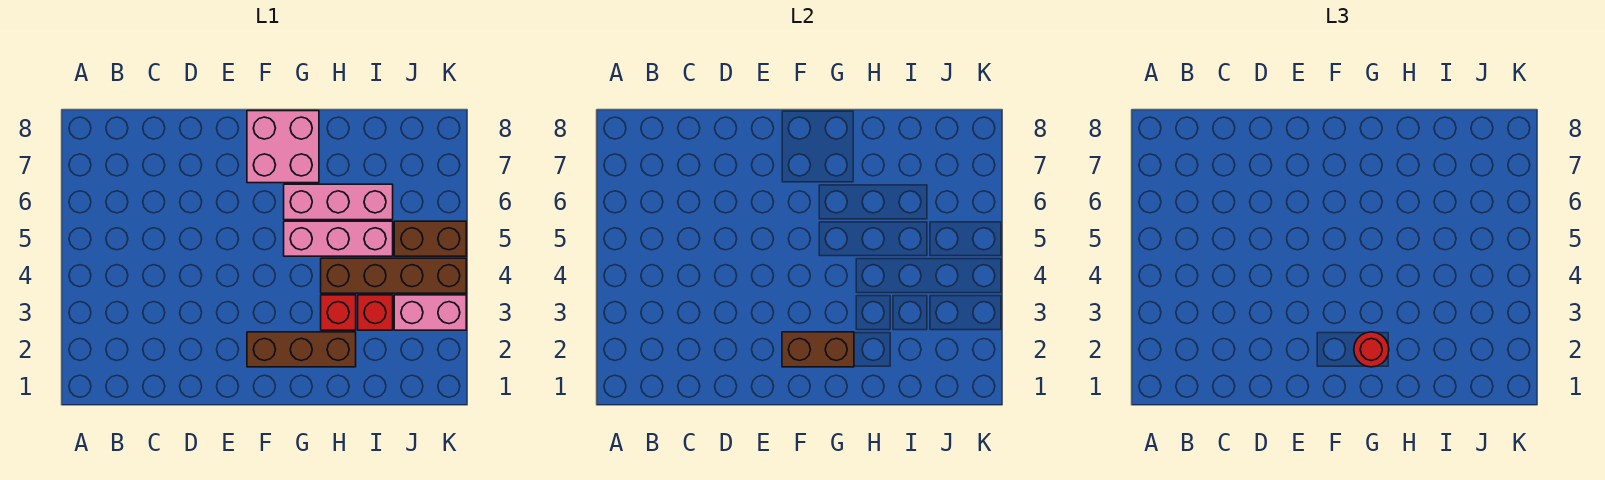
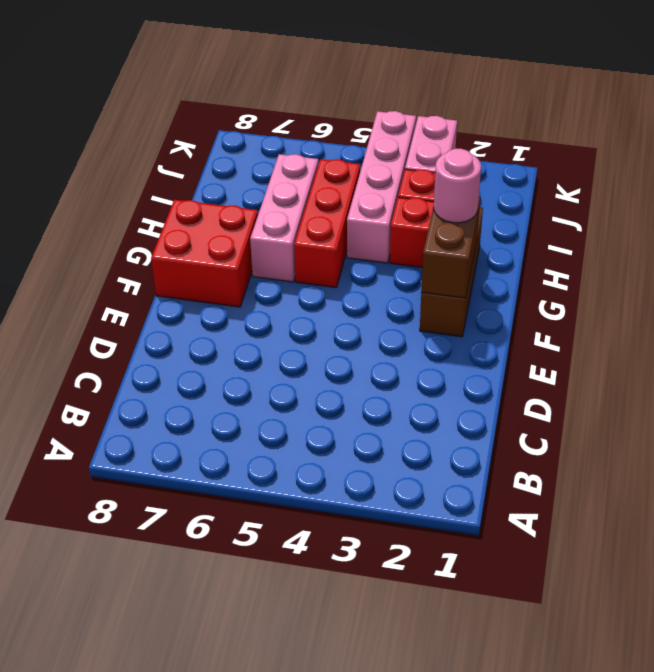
pink brick F7:G8 level 1 -> red brick F7:G8 level 1
red round brick G2 level 3 -> pink round brick G2 level 3
pink brick G5:I5 level 1 -> red brick G5:I5 level 1
brown brick H4:K4 level 1 -> pink brick H4:K4 level 1
brown brick J5:K5 level 1 -> none

